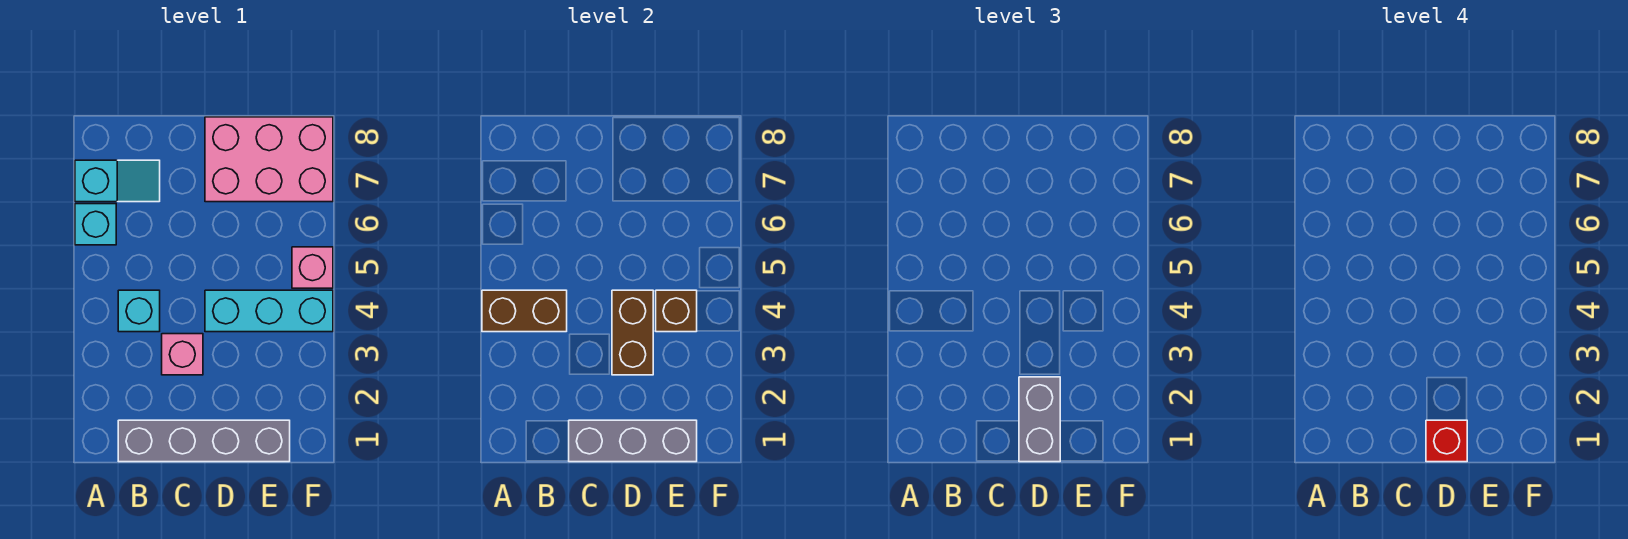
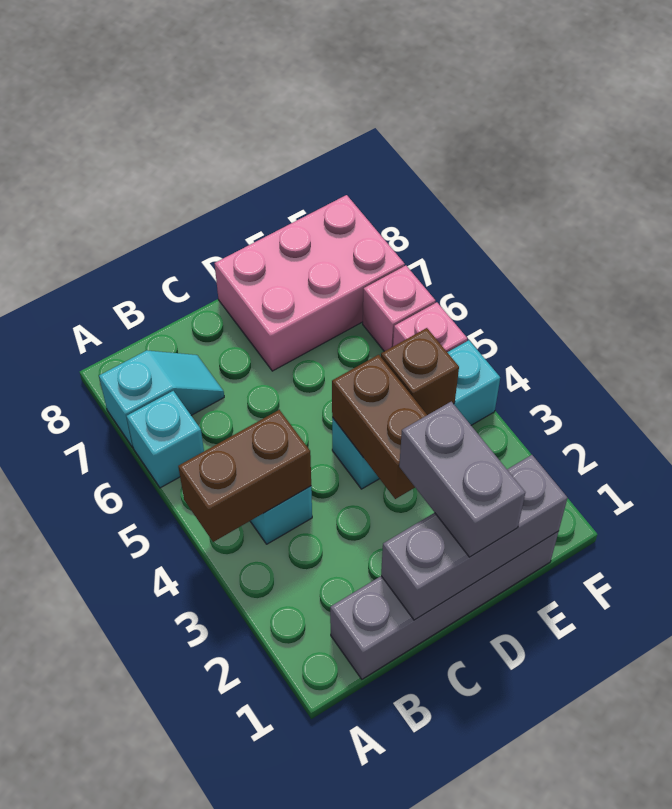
pink brick C3 level 1 -> pink brick F6 level 1
red brick D1 level 4 -> none

